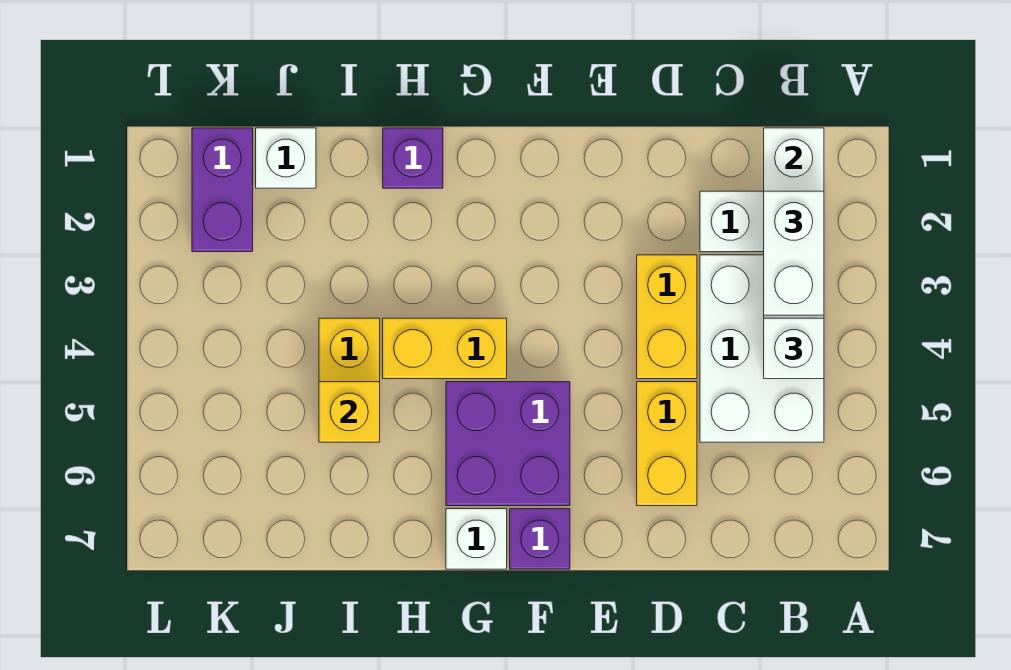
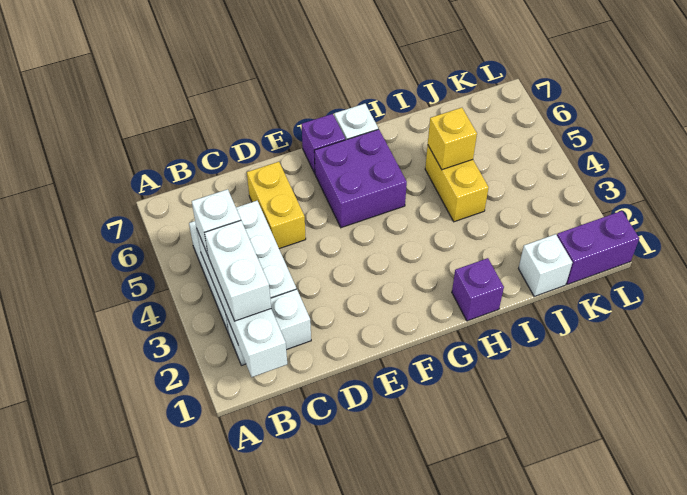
yellow brick D3:D4 level 1 -> none
yellow brick G4:H4 level 1 -> none
purple brick K1:K2 level 1 -> purple brick K1:L1 level 1

